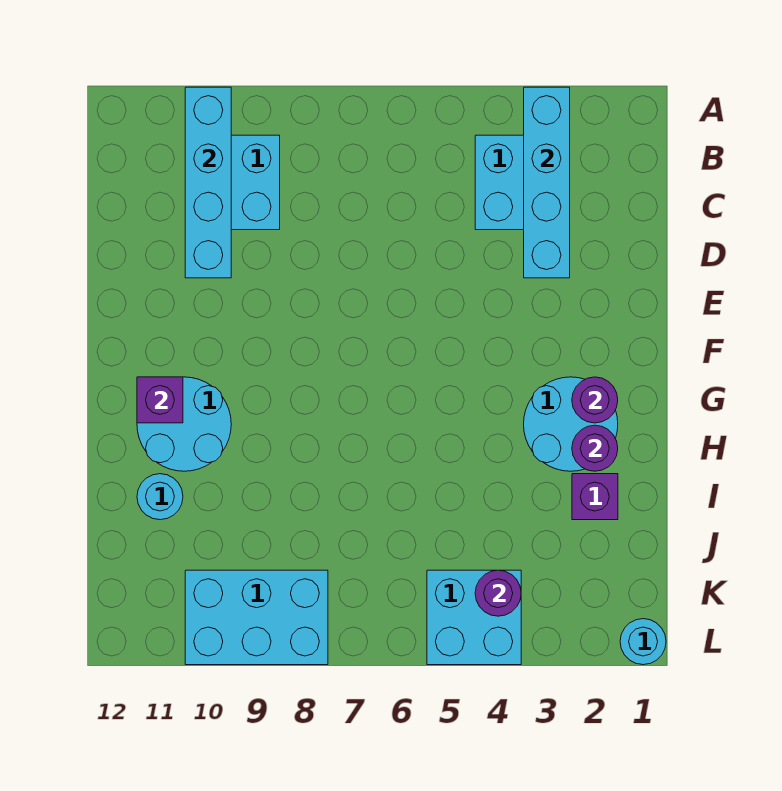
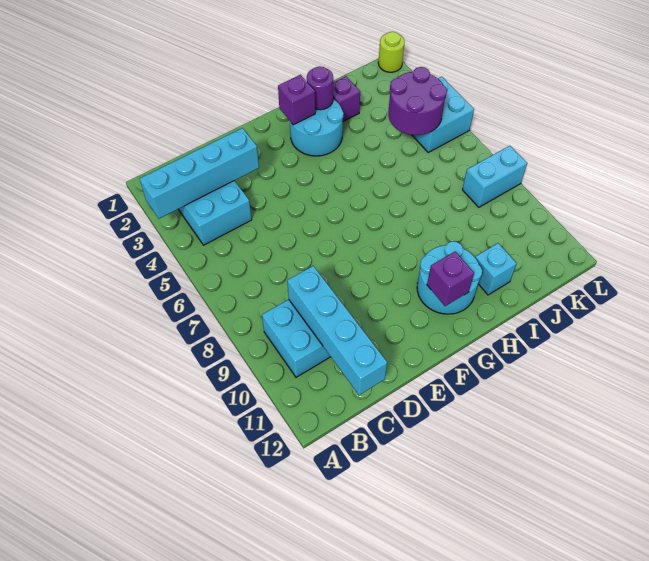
cyan brick A10:D10 level 2 -> cyan brick C9:C12 level 2
purple round brick G2 level 2 -> purple brick G2 level 2
cyan round brick I11 level 1 -> cyan brick I11 level 1
purple round brick K4 level 2 -> purple round brick J4:K5 level 2
cyan brick K8:L10 level 1 -> cyan brick K8:L8 level 1
cyan round brick L1 level 1 -> lime round brick L1 level 1

